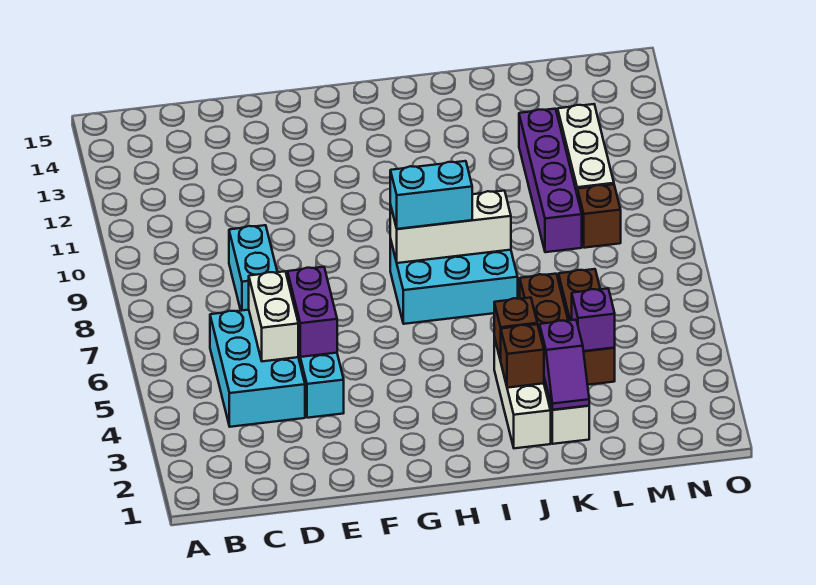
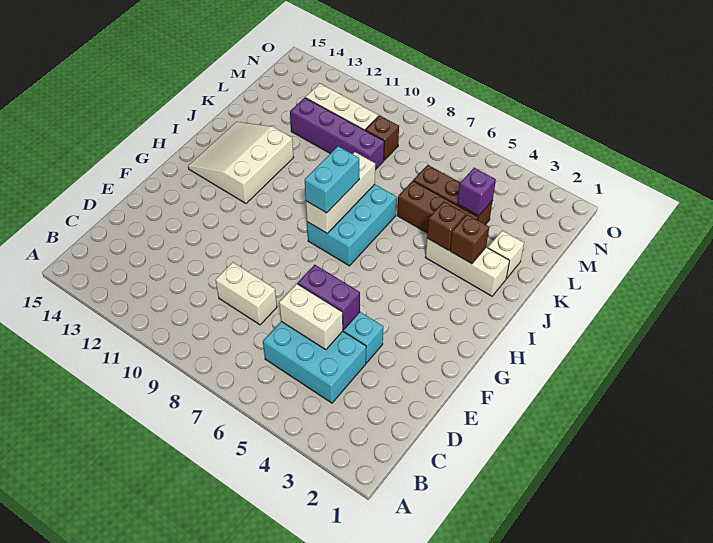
cyan brick D8:D9 level 1 -> white brick D8:D9 level 1
none -> white slope H12:J14 level 1 top 12
purple slope K2:K3 level 2 top 3 -> none

